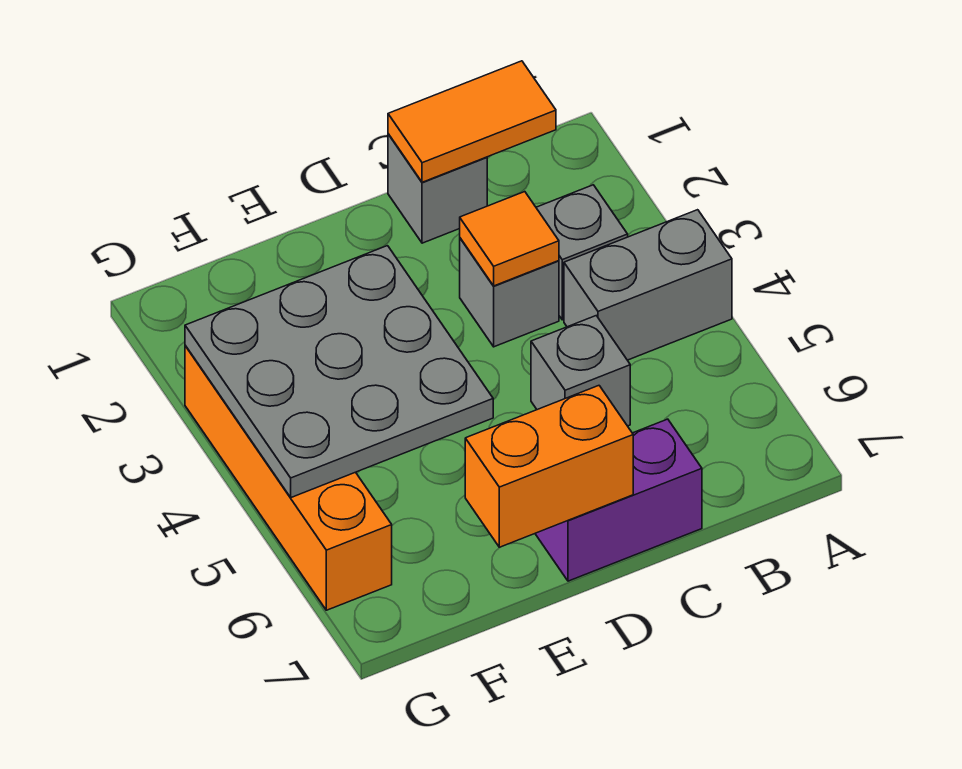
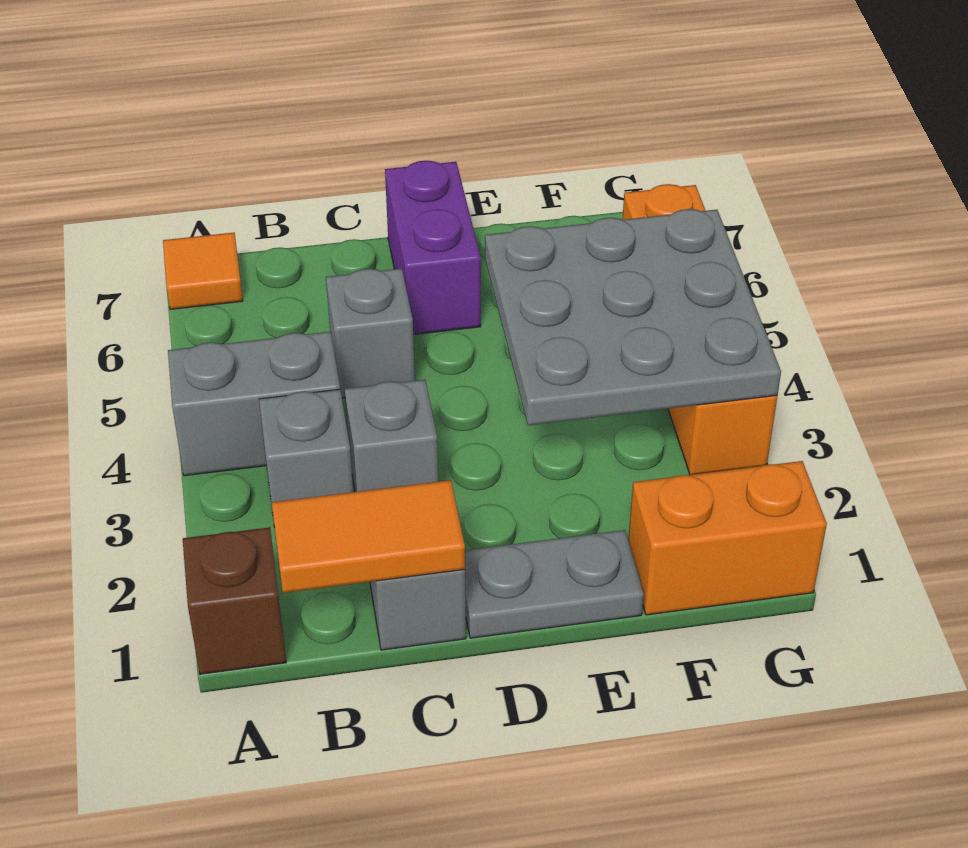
none -> brown brick A1 level 1
orange tile C3 level 2 -> orange tile A7 level 1
purple brick C7:D7 level 1 -> purple brick D6:D7 level 1
none -> grey plate D1:E1 level 1
orange brick D7:E7 level 2 -> orange brick F1:G1 level 1

